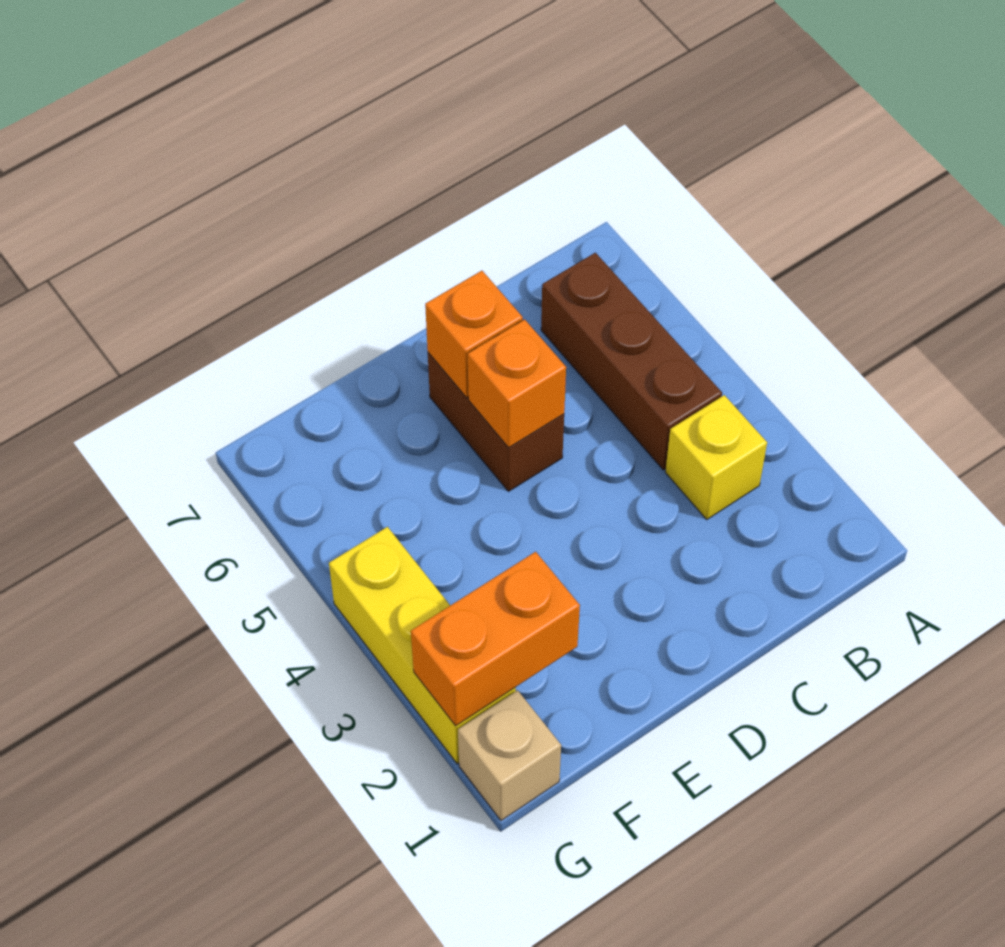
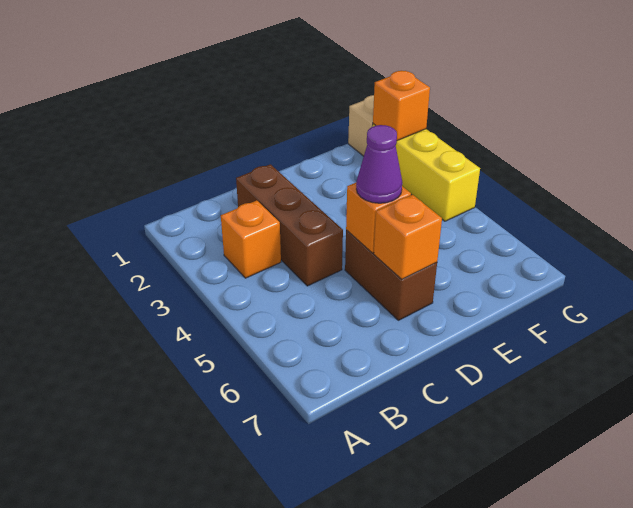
yellow brick B3 level 1 -> orange brick B3 level 1
brown brick B4:B6 level 1 -> brown brick C2:C4 level 1
none -> purple cone D5 level 3
orange brick F2:G2 level 2 -> orange brick G2 level 2

